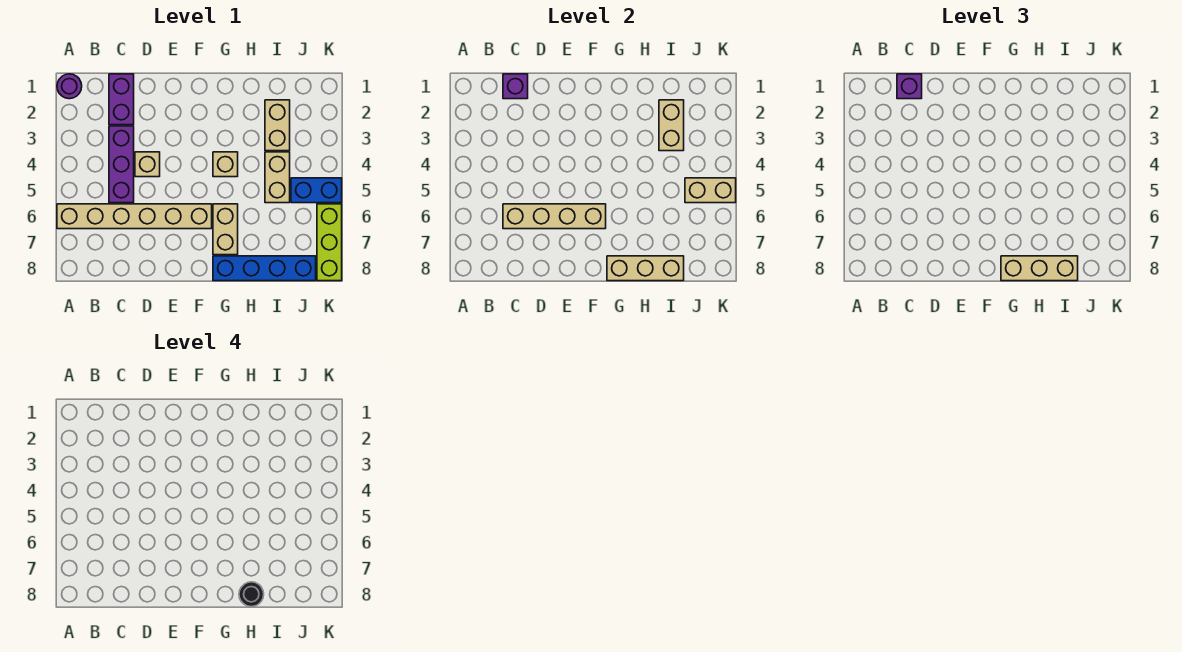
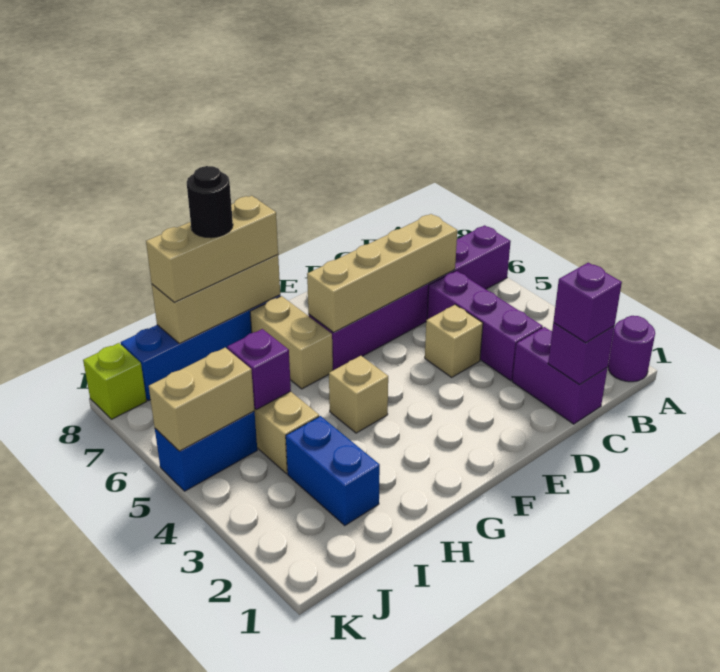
tan brick A6:F6 level 1 -> purple brick A6:F6 level 1
tan brick I2:I3 level 1 -> blue brick I2:I3 level 1
tan brick I2:I3 level 2 -> none
none -> purple brick I5 level 2
lime brick K6:K8 level 1 -> lime brick K8 level 1

